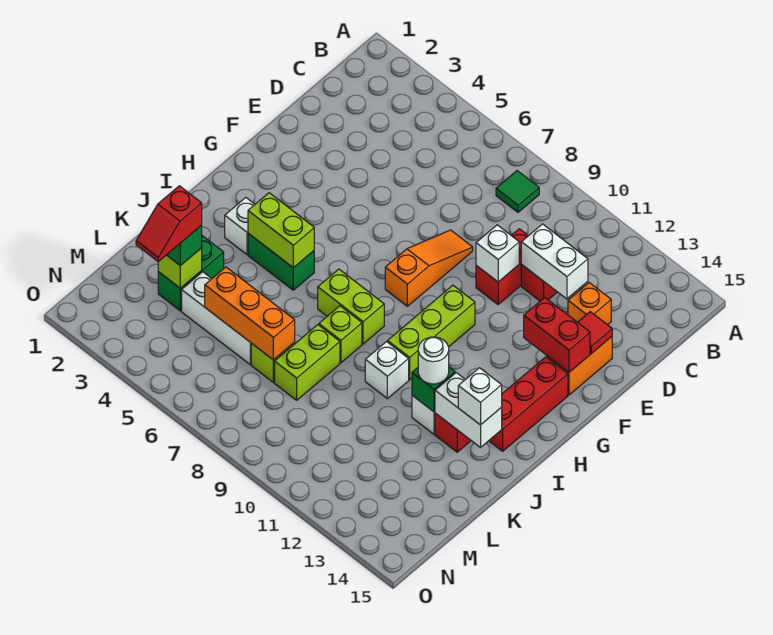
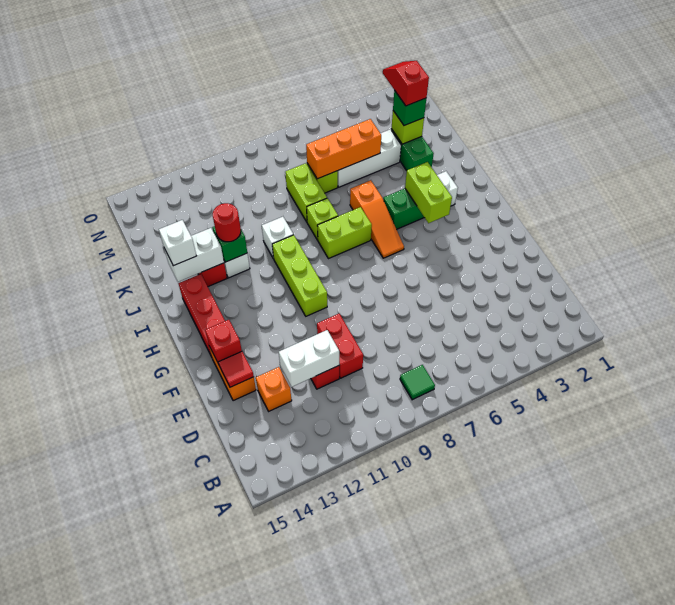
orange slope E8:G8 level 1 top G -> orange slope H6:J6 level 1 top J
white brick E10 level 2 -> none
red brick F13:F14 level 2 -> red brick F14 level 2
lime brick I4:I5 level 2 -> lime brick H4:I4 level 2
white round brick J12 level 3 -> red round brick J12 level 3

